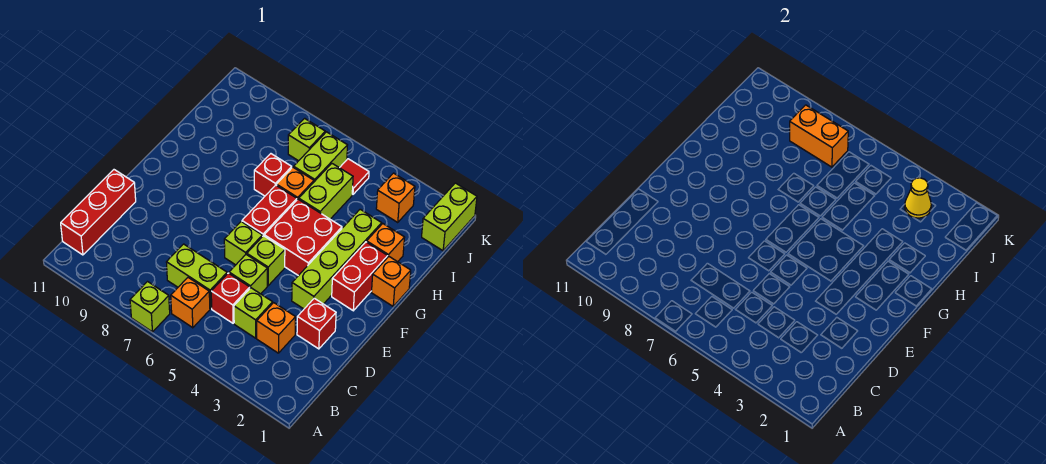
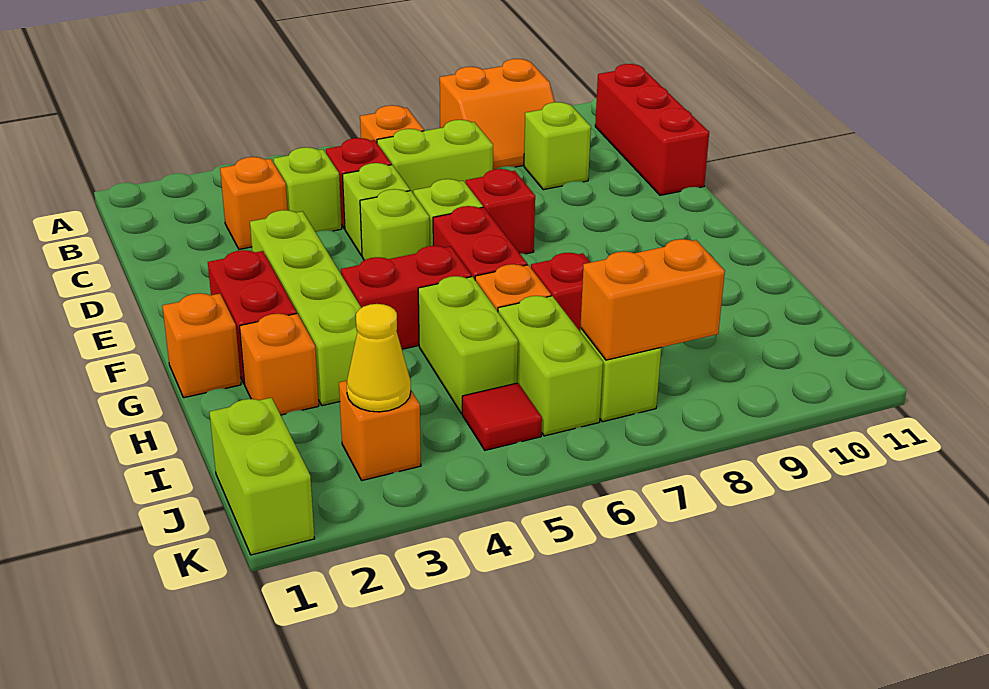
lime brick A7 level 1 -> lime brick C9 level 1
none -> orange slope A8:B9 level 1 top A
red brick D2 level 1 -> red brick E7 level 1
red brick F4:G5 level 1 -> red brick G4:G5 level 1

